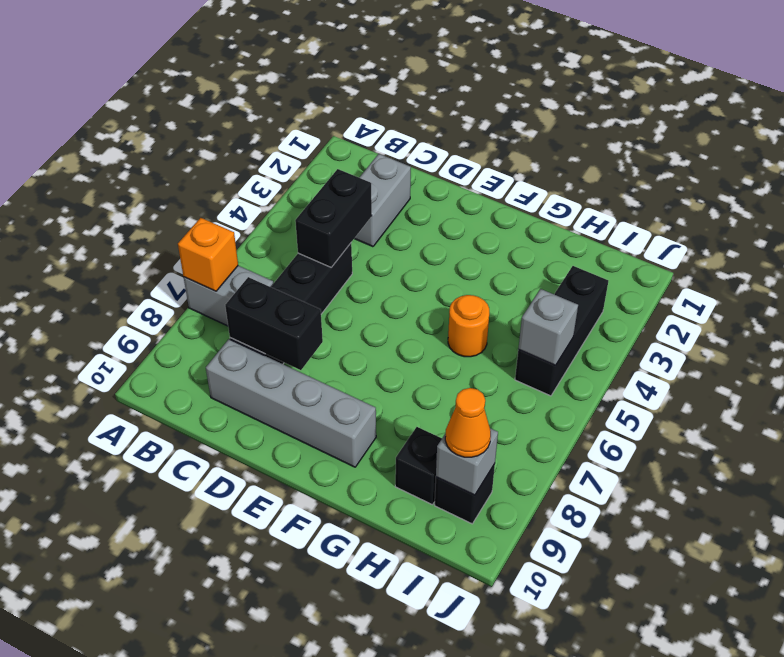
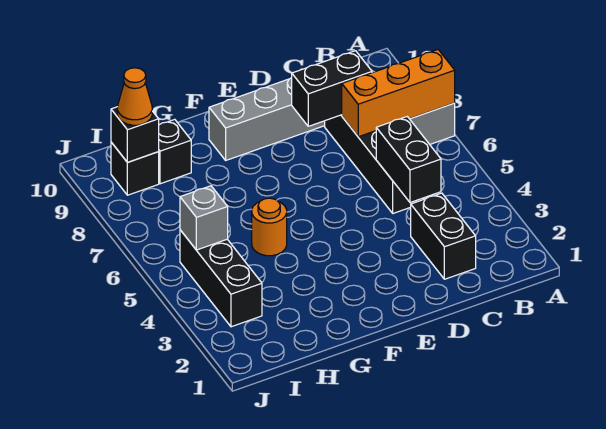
orange brick A7 level 2 -> orange brick A7:C7 level 2
grey brick C2:C3 level 1 -> black brick C2:C3 level 1
grey brick I9 level 2 -> black brick I9 level 2

